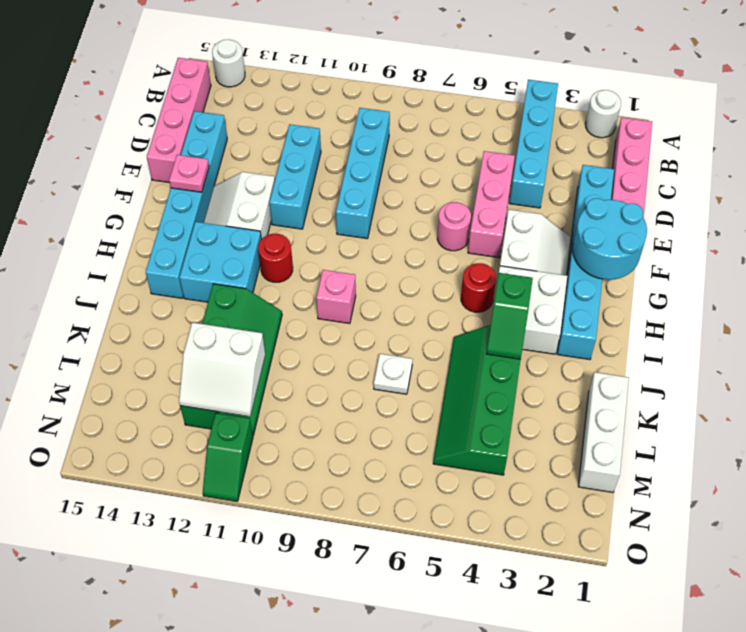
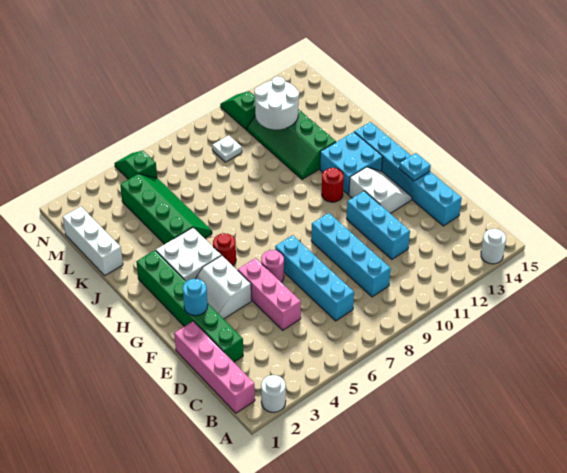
cyan brick A4:D4 level 1 -> cyan brick C7:F7 level 1
pink brick B15:E15 level 1 -> none
cyan brick D2:I2 level 1 -> green brick D2:I2 level 1
cyan round brick F1:G2 level 2 -> cyan round brick F2 level 2
pink plate F14 level 2 -> cyan plate F14 level 2
green slope I4:J4 level 2 top I -> green slope N5:O5 level 1 top N
pink brick I9 level 1 -> none
white plate K7 level 1 -> white plate M9 level 1
white slope L11:M12 level 2 top L -> white round brick L11:M12 level 2

